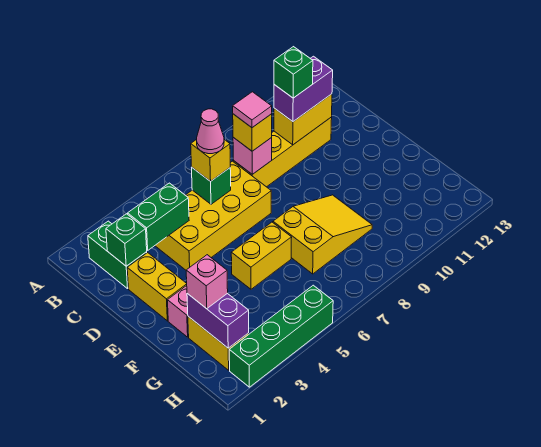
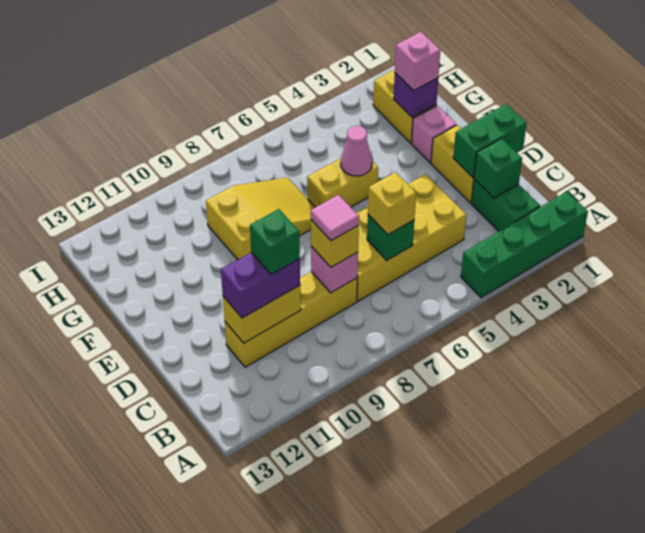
green brick C3:C4 level 2 -> green brick D1:D2 level 2
pink cone C6 level 4 -> pink cone F5 level 2
yellow slope F7:G9 level 1 top 7 -> yellow slope F7:G9 level 1 top 9
purple brick G2:H2 level 2 -> purple brick G2 level 2
green brick I2:I5 level 1 -> green brick A1:A4 level 1

